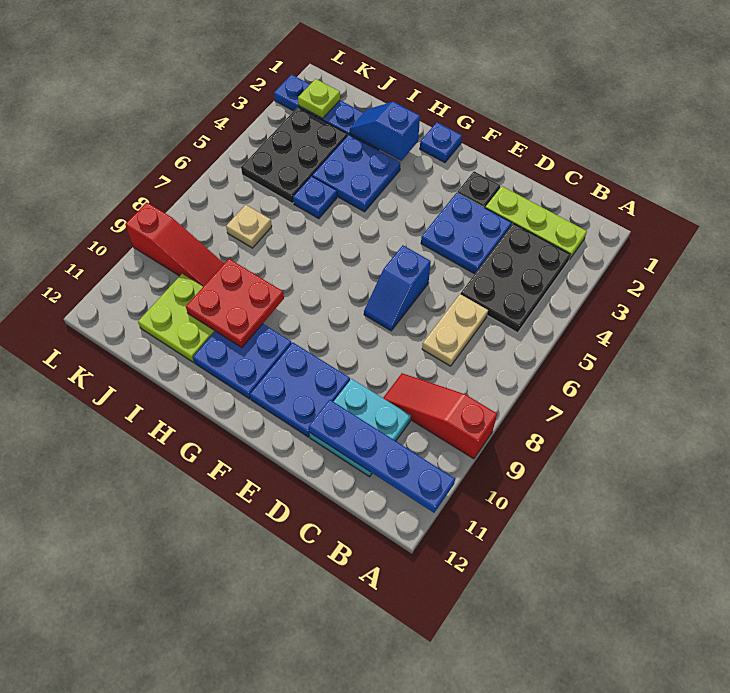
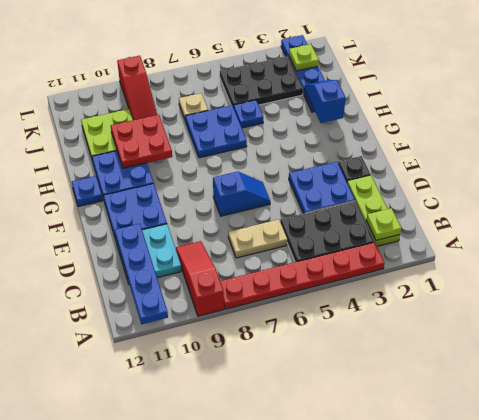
none -> red plate A3:A8 level 1
none -> lime plate B2 level 2
blue slope E6:E7 level 1 top 6 -> blue slope E6:E7 level 1 top 7
blue plate G1 level 1 -> blue plate G12 level 1
blue plate H3:I4 level 1 -> blue plate H6:I7 level 1

